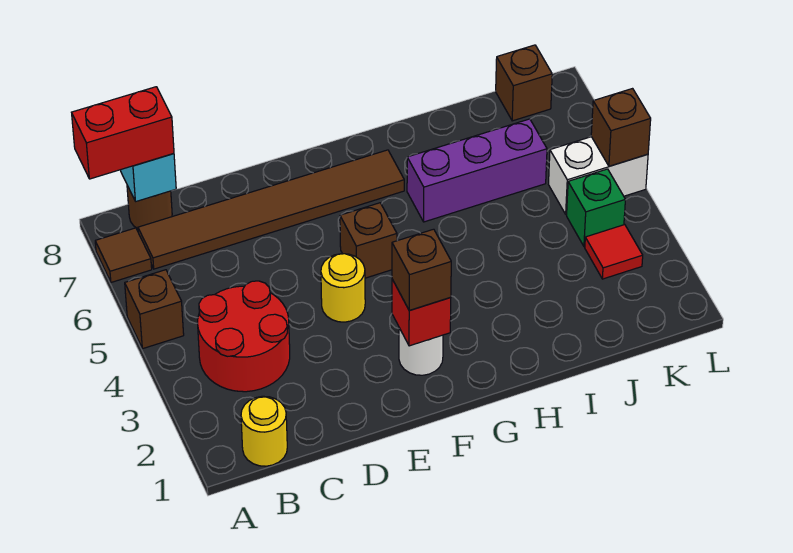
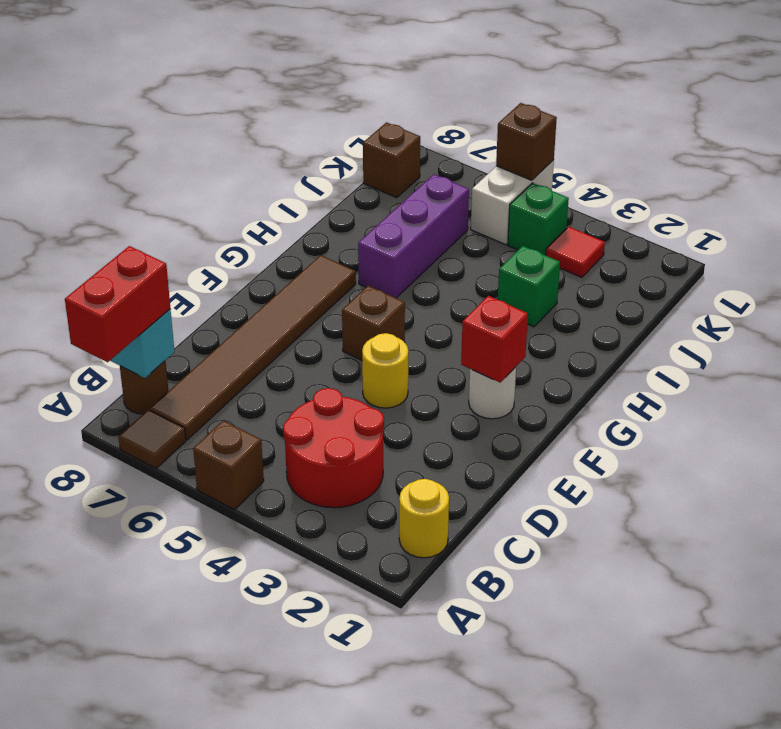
brown brick F2 level 3 -> none
none -> green brick I3 level 1

